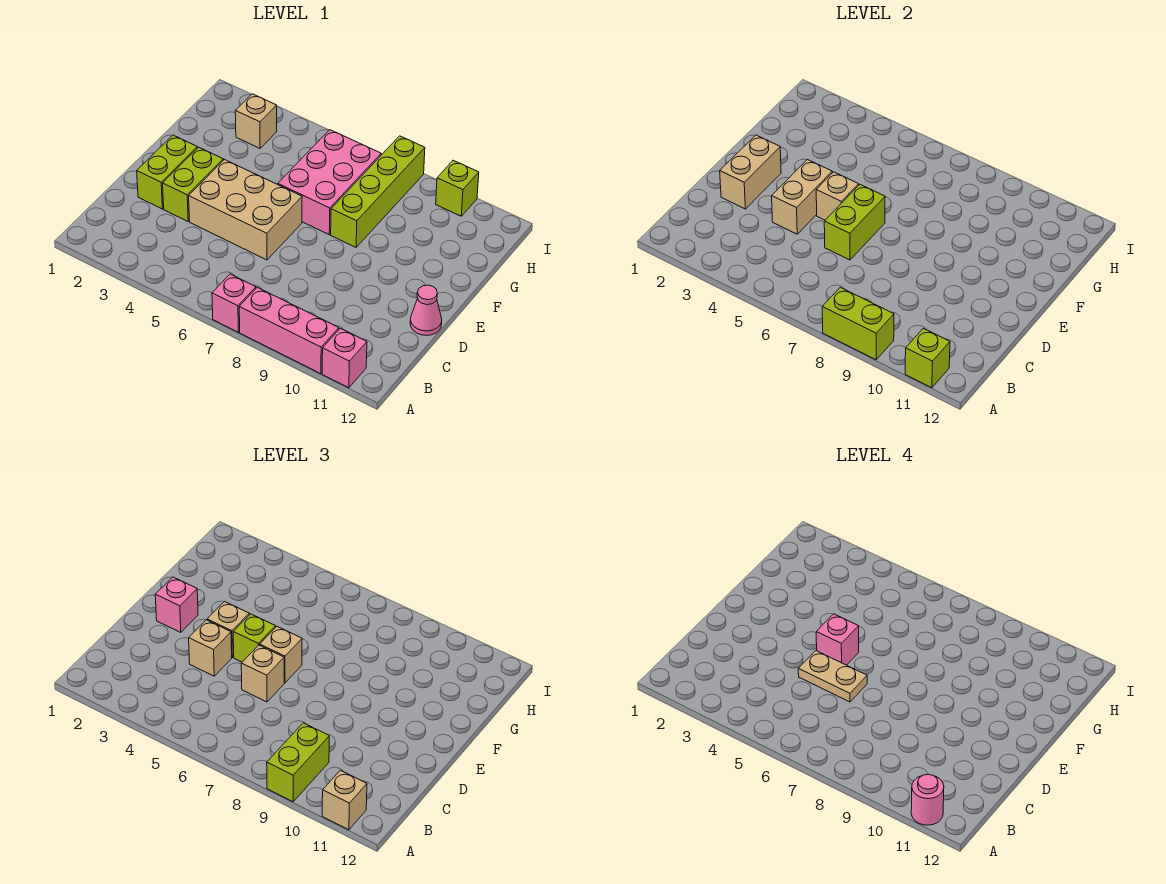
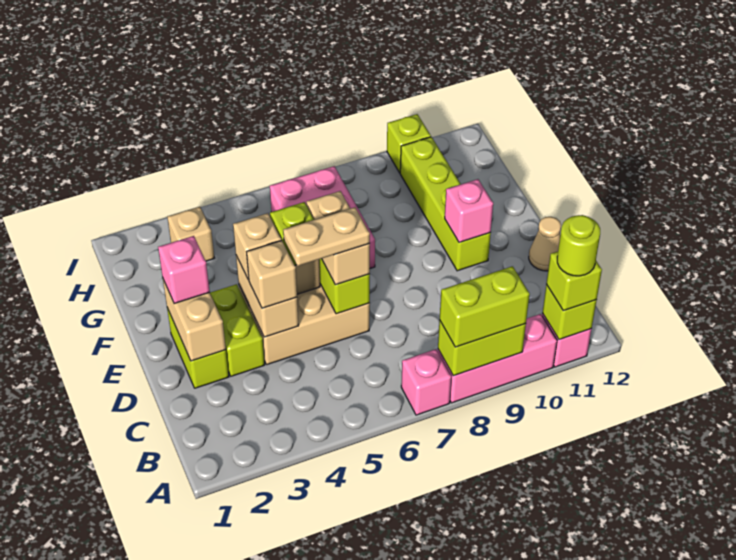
lime brick A9:B9 level 3 -> lime brick A8:A9 level 3
tan brick A11 level 3 -> lime brick A11 level 3
pink round brick A11 level 4 -> lime round brick A11 level 4
pink cone D12 level 1 -> tan cone D12 level 1
pink brick E5 level 4 -> pink brick E10 level 2
lime brick F8:I8 level 1 -> lime brick E10:H10 level 1

